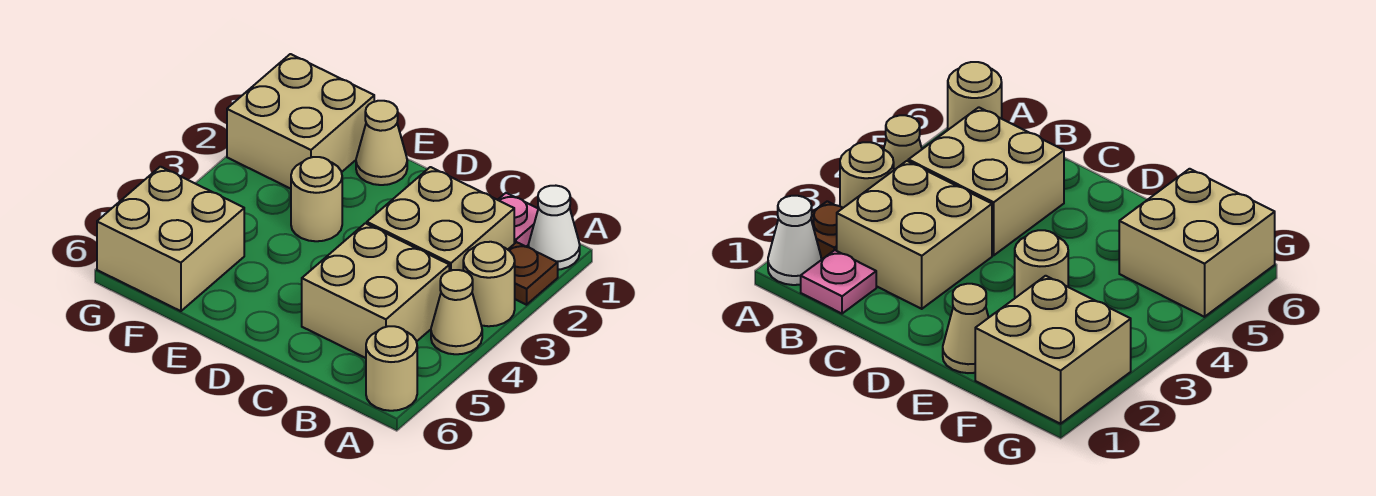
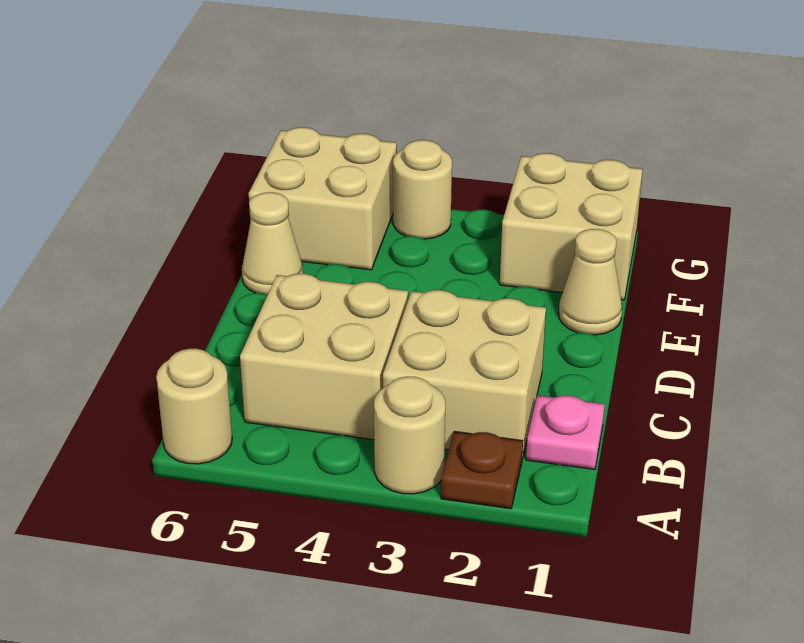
white cone A1 level 1 -> none
tan cone A4 level 1 -> tan cone E6 level 1
tan round brick E3 level 1 -> tan round brick G4 level 1

